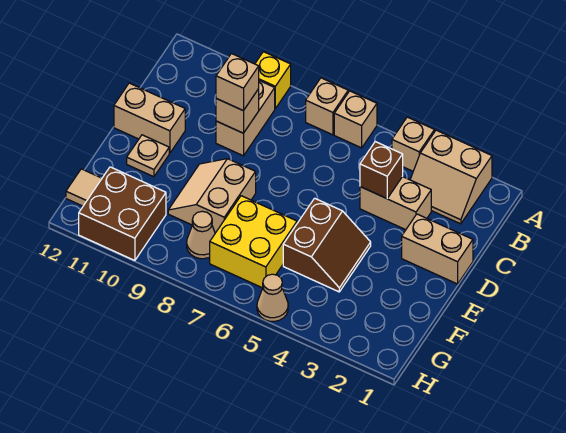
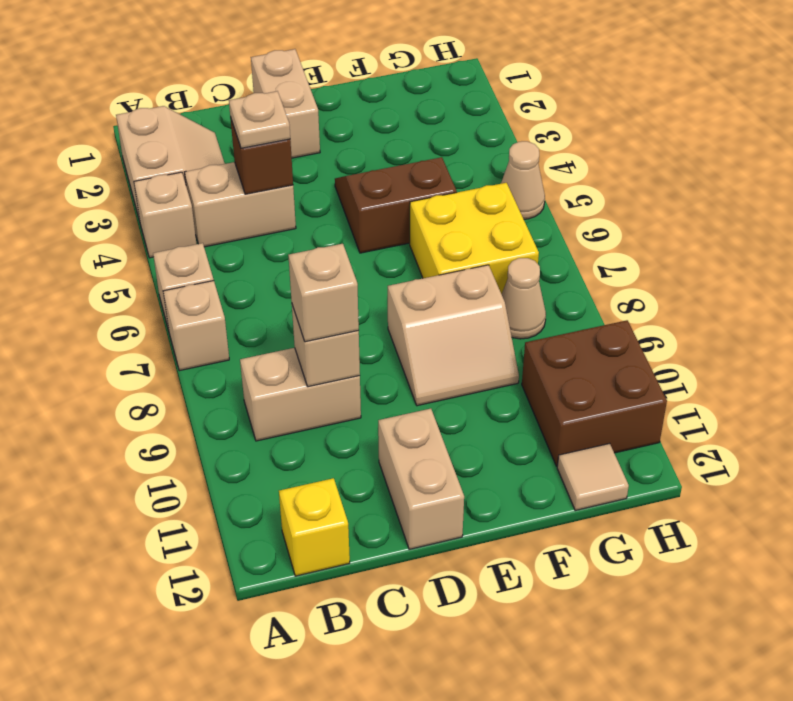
yellow brick A9 level 1 -> yellow brick B12 level 1
tan brick C3:C4 level 1 -> tan brick B4:C4 level 1
tan plate E11 level 1 -> tan plate C4 level 3

